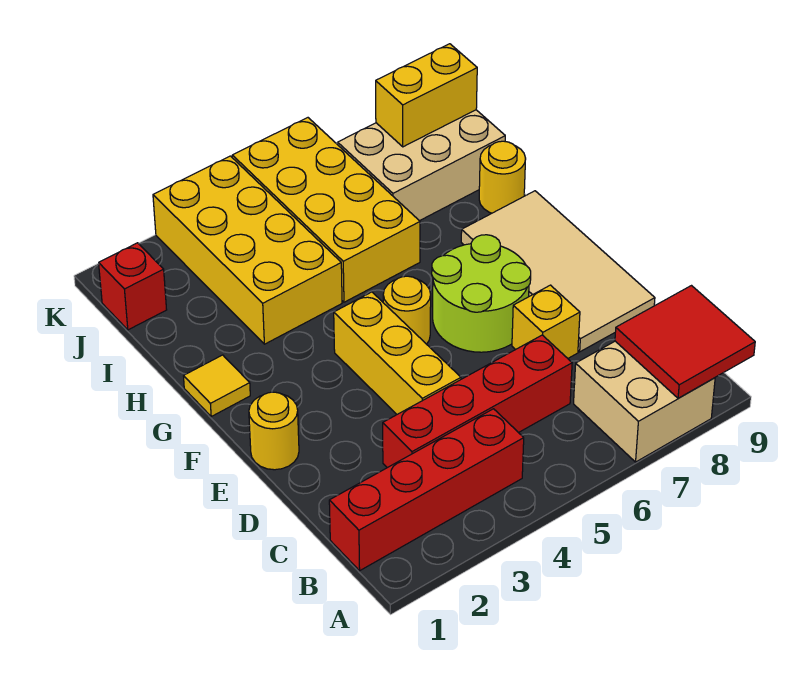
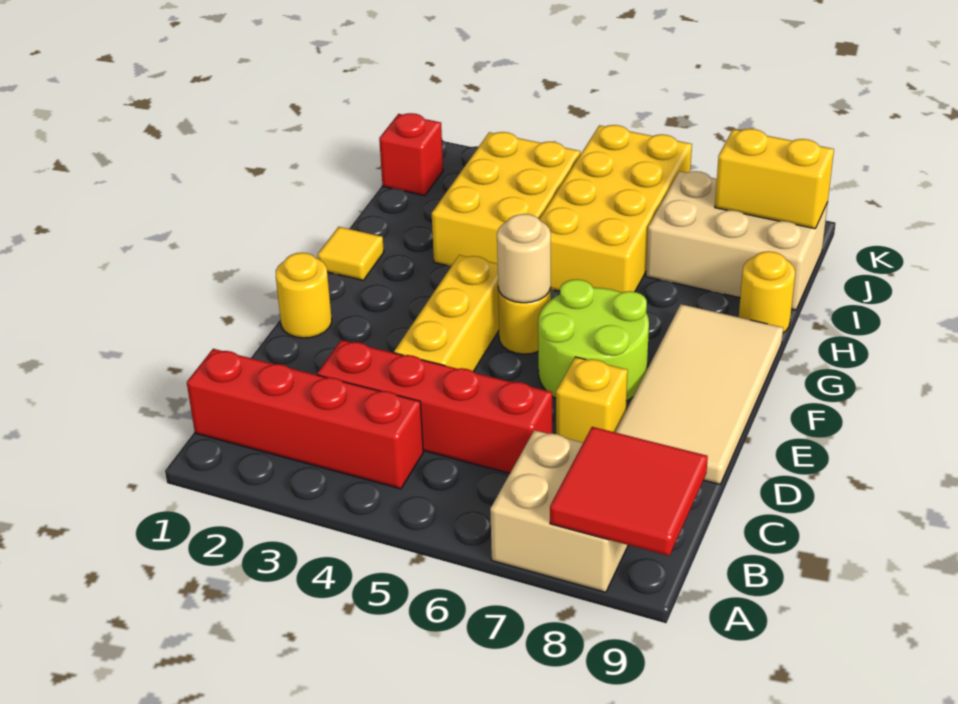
none -> tan round brick F5 level 2
yellow brick H3:K4 level 1 -> yellow brick H3:J4 level 1

